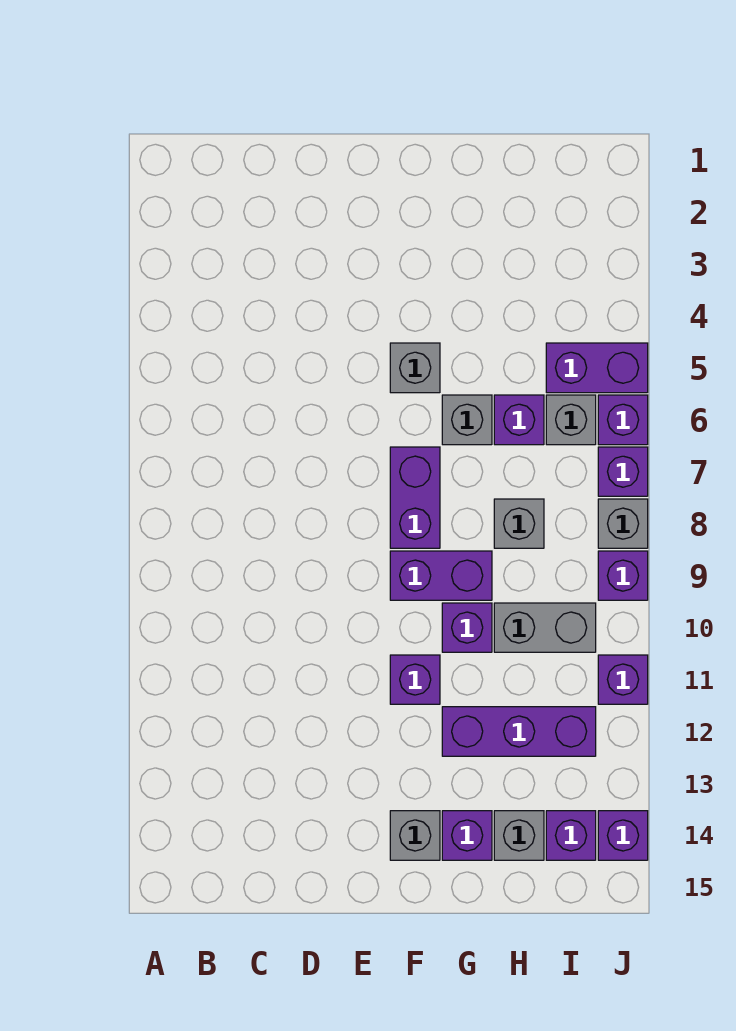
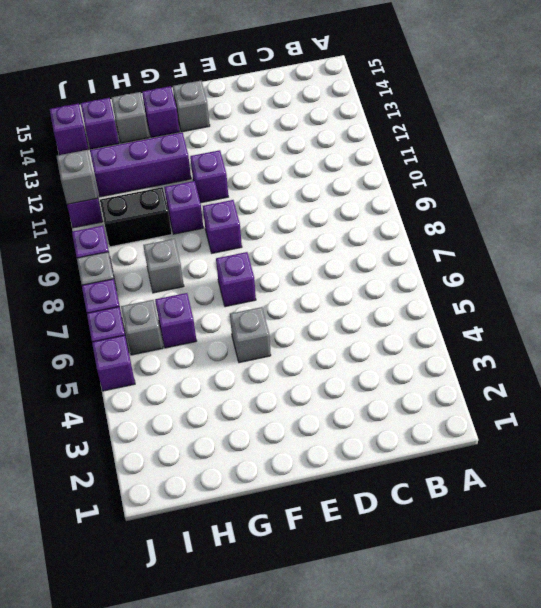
purple brick F7:F8 level 1 -> purple brick F7 level 1
purple brick F9:G9 level 1 -> purple brick F9 level 1
grey brick G6 level 1 -> grey brick J11 level 2
grey brick H10:I10 level 1 -> black brick H10:I10 level 1
purple brick I5:J5 level 1 -> purple brick J5 level 1

